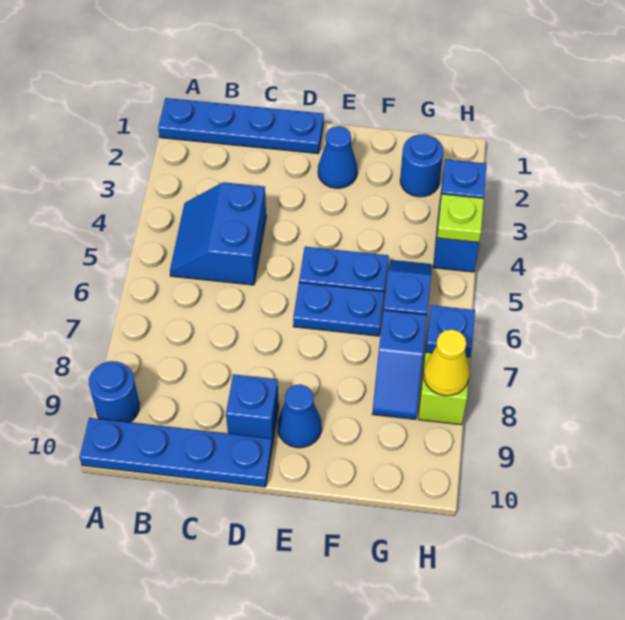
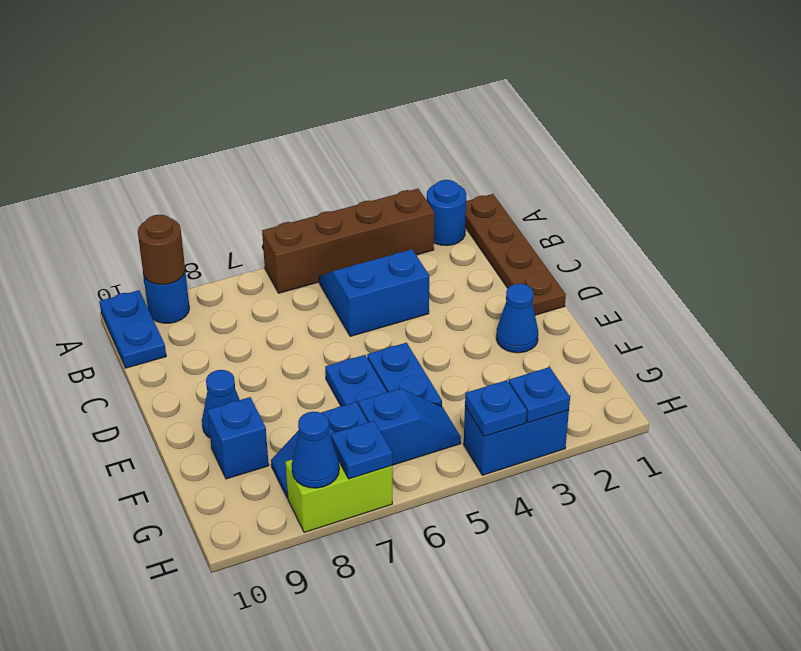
blue plate A1:D1 level 1 -> brown plate A1:D1 level 1
none -> brown brick A3:A6 level 1
none -> brown round brick A9 level 2
blue plate A10:D10 level 1 -> blue plate A10:B10 level 1
blue brick D9 level 1 -> blue brick F9 level 1
blue round brick G2 level 1 -> blue round brick A2 level 1
lime plate H4 level 2 -> blue plate H4 level 2
yellow cone H8 level 2 -> blue cone H8 level 2

